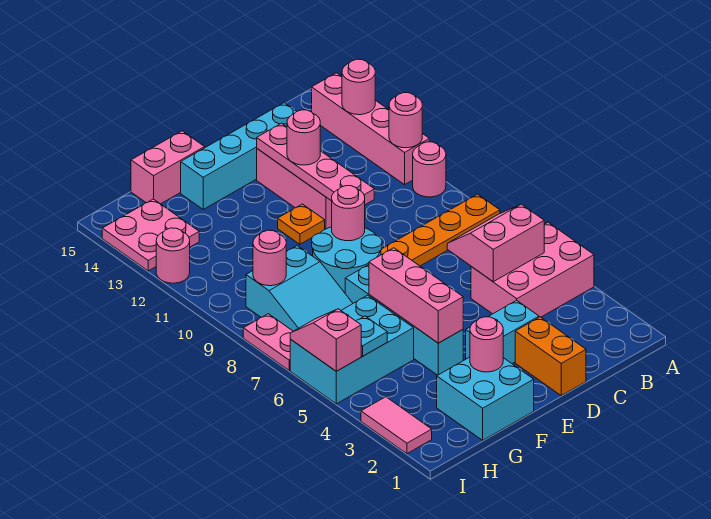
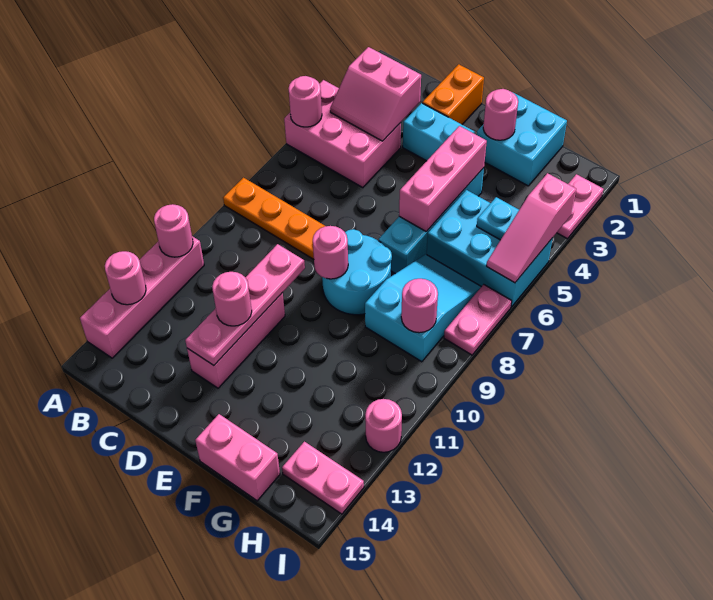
pink round brick A10 level 1 -> pink round brick A5 level 2
pink slope B5:C6 level 2 top 5 -> pink slope B3:C4 level 2 top 3
cyan brick C14:F14 level 1 -> none
orange plate E11 level 1 -> none
pink plate H13:I14 level 1 -> pink plate H14:I14 level 1
pink tile I2:I3 level 1 -> pink plate I2:I3 level 1
pink slope I5:I6 level 2 top 5 -> pink slope I4:I6 level 2 top 4

